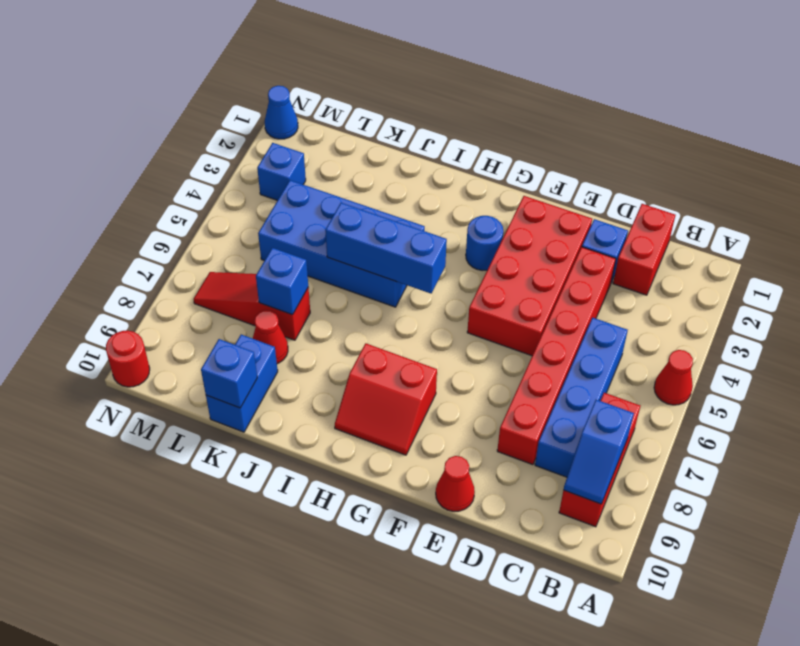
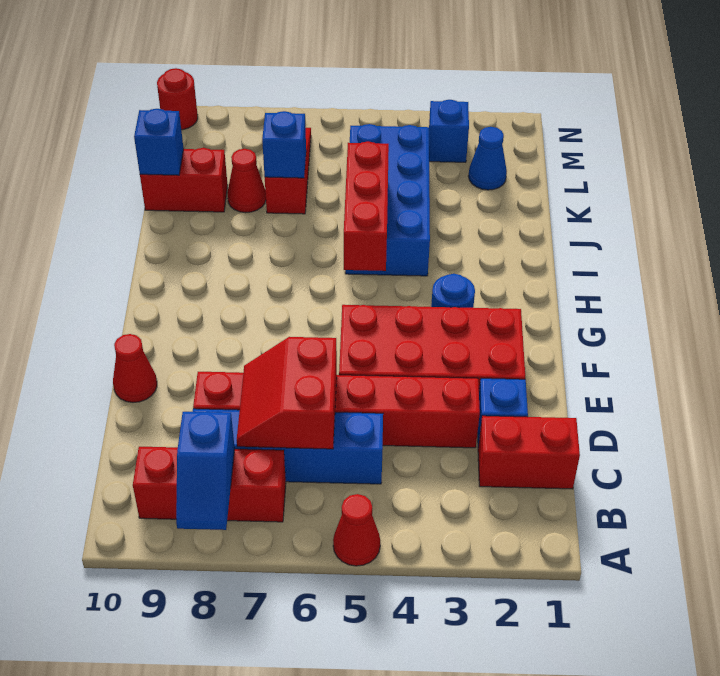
blue slope B8:B9 level 2 top 8 -> blue slope A8:B8 level 2 top B
red slope G8:H9 level 1 top 8 -> red slope C6:D7 level 2 top 6
blue brick H5:J5 level 2 -> red brick H5:J5 level 2
blue brick K9:K10 level 1 -> red brick K9:K10 level 1
blue cone N1 level 1 -> blue cone L2 level 1

